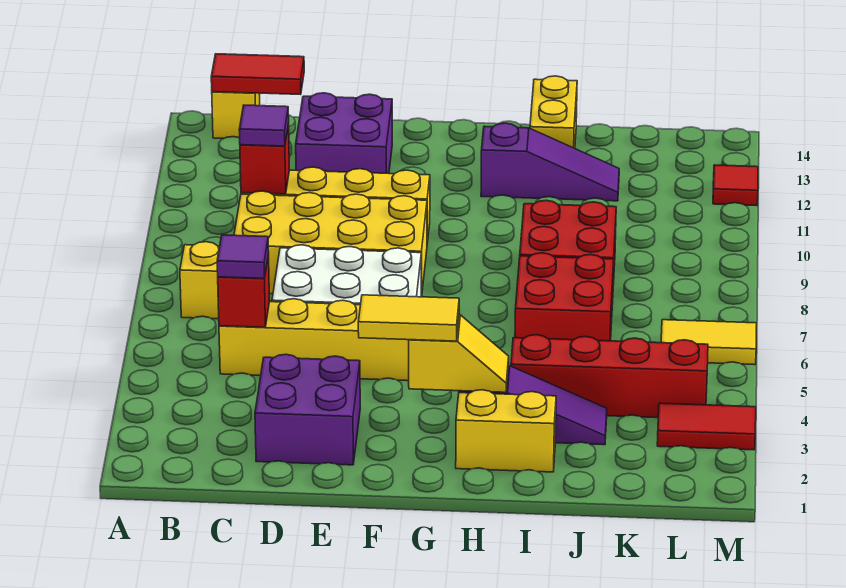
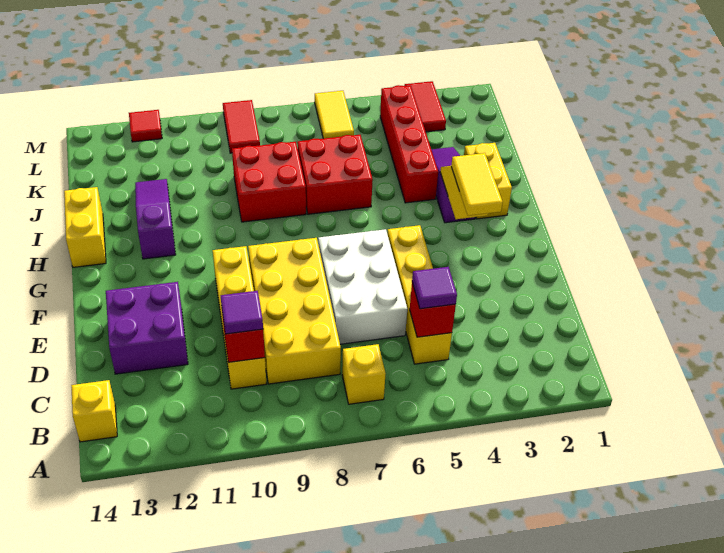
red tile B14:C14 level 2 -> red tile L9:M9 level 1
purple brick D2:E3 level 1 -> none
yellow brick I13:I14 level 1 -> yellow brick H14:I14 level 1

